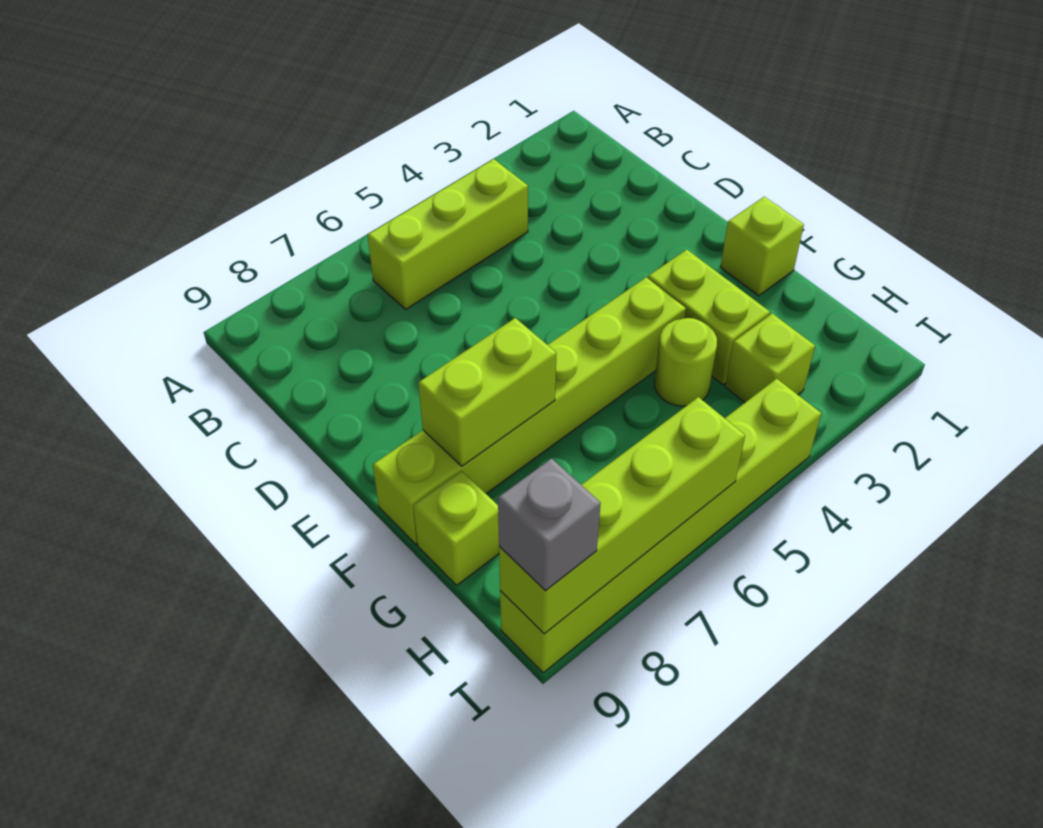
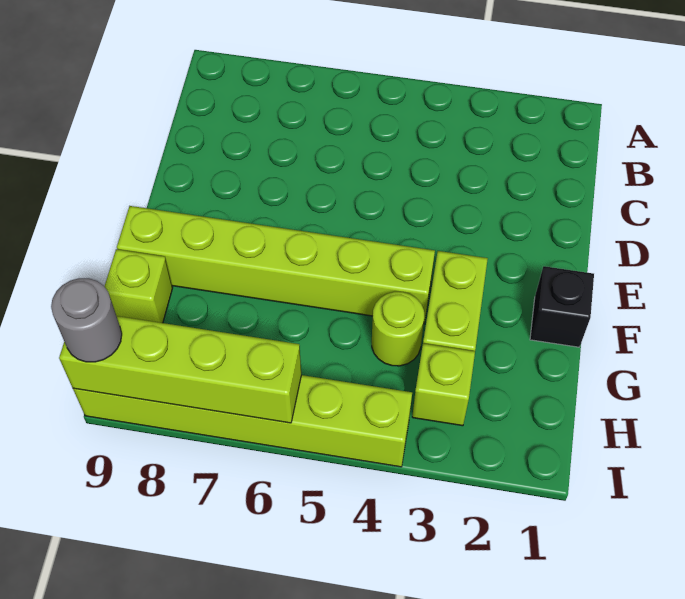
lime brick B4:B6 level 1 -> none
lime brick F1 level 1 -> black brick F1 level 1
lime brick F7:F8 level 2 -> none
grey brick I9 level 3 -> grey round brick I9 level 3

